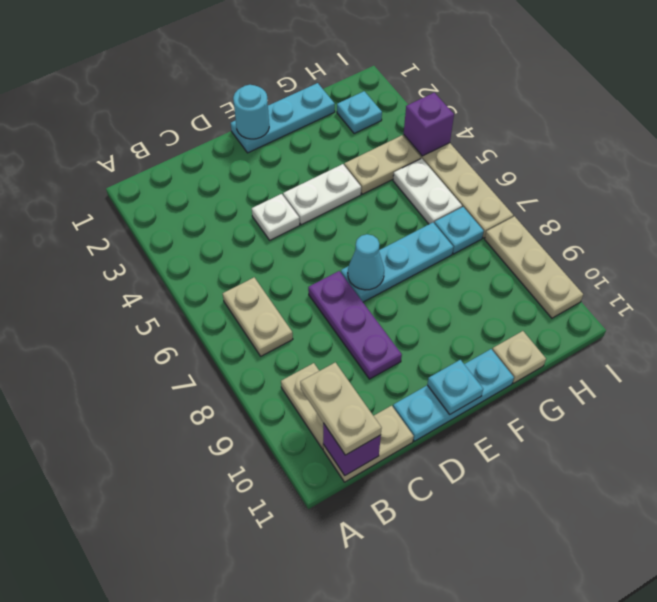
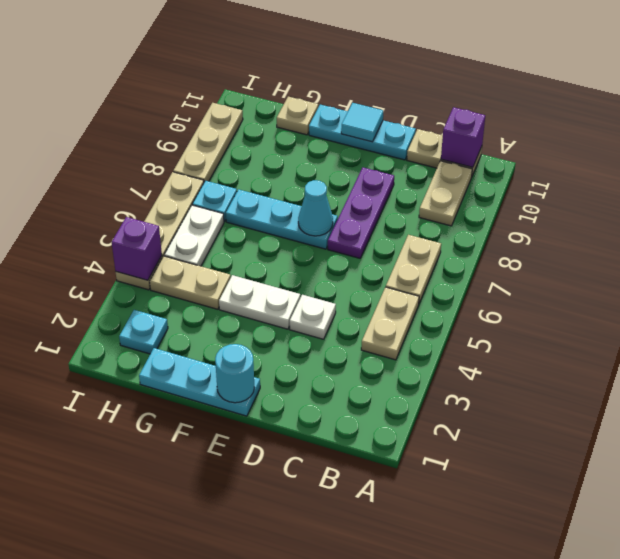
tan plate B10:B11 level 3 -> tan plate B4:B5 level 1
cyan plate E11 level 2 -> cyan tile E11 level 2

